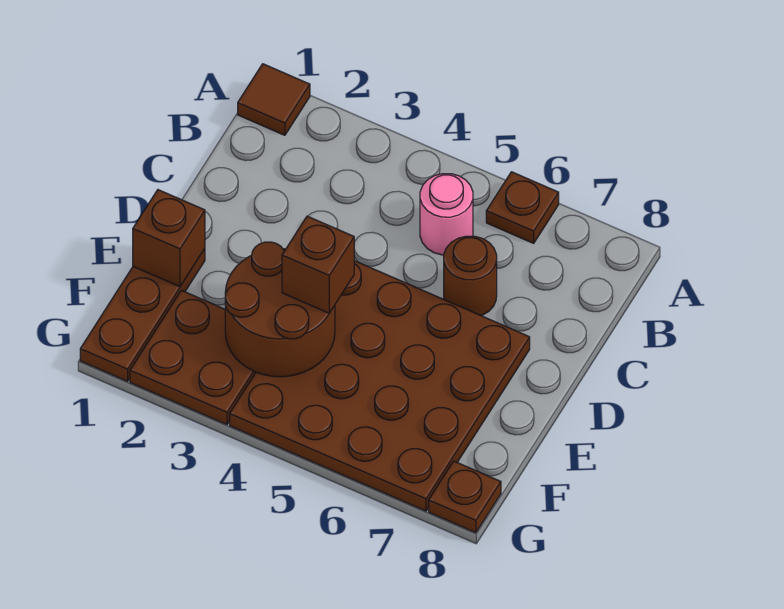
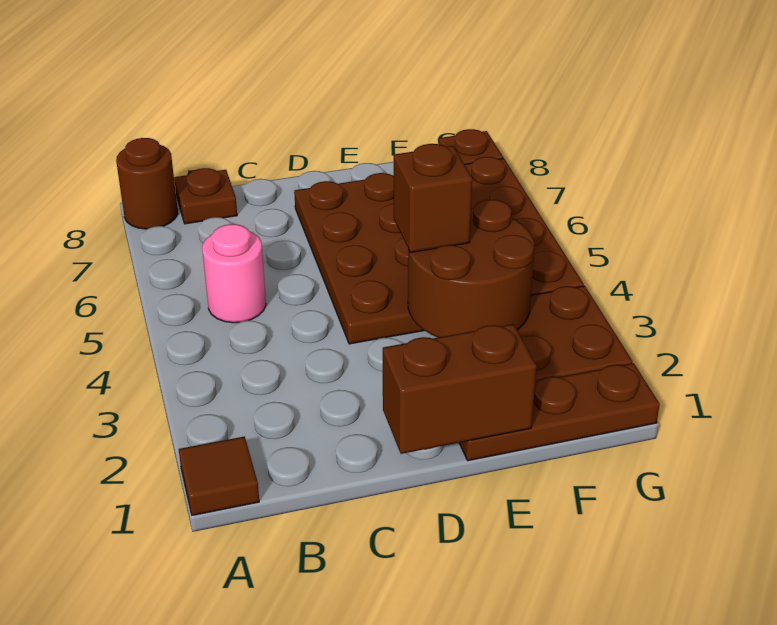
brown plate A6 level 1 -> brown plate B8 level 1
brown round brick C6 level 1 -> brown round brick A8 level 1
brown brick E1 level 2 -> brown brick D1:E1 level 2

